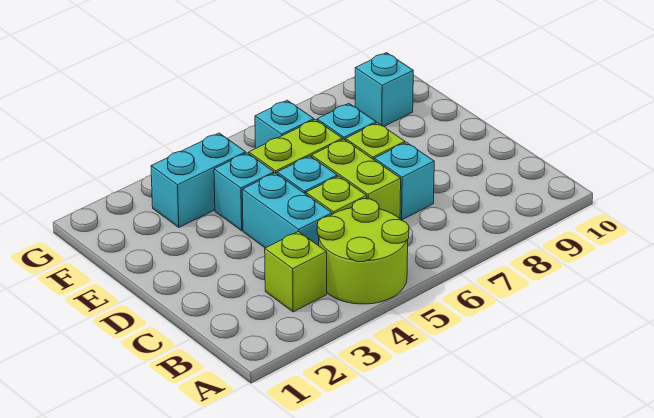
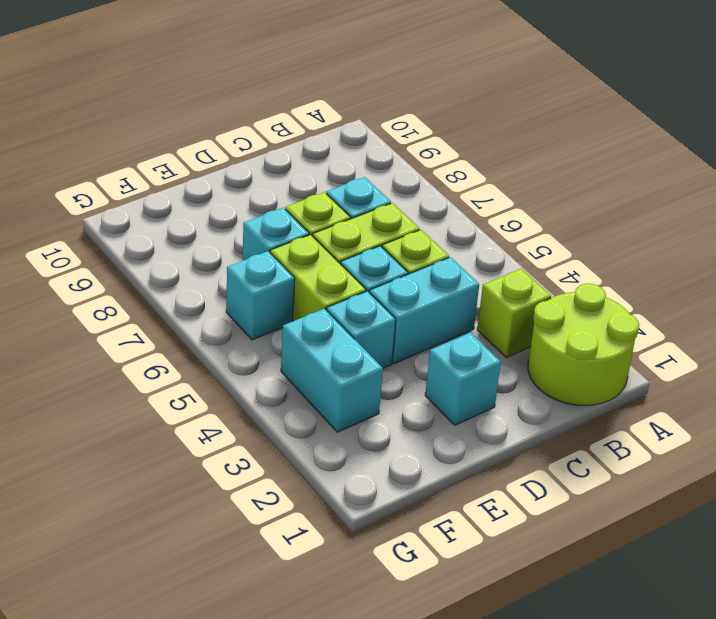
lime round brick A4:B5 level 1 -> lime round brick A1:B2 level 1
cyan brick F9 level 1 -> cyan brick D2 level 1

